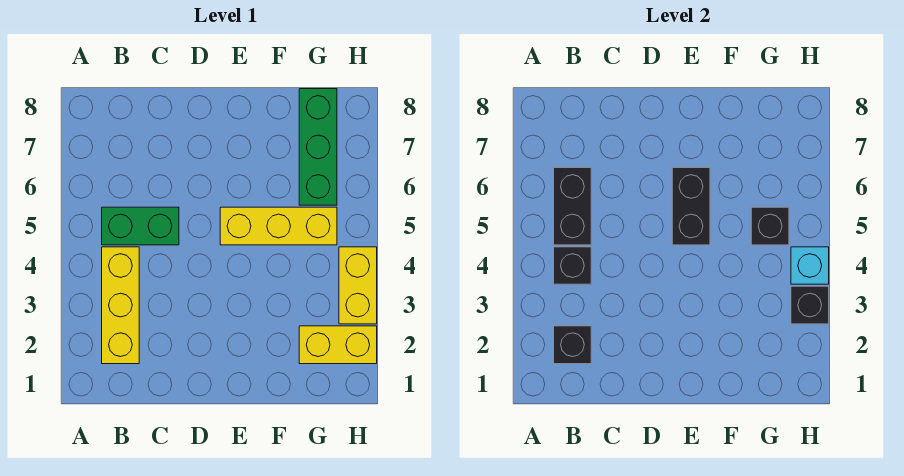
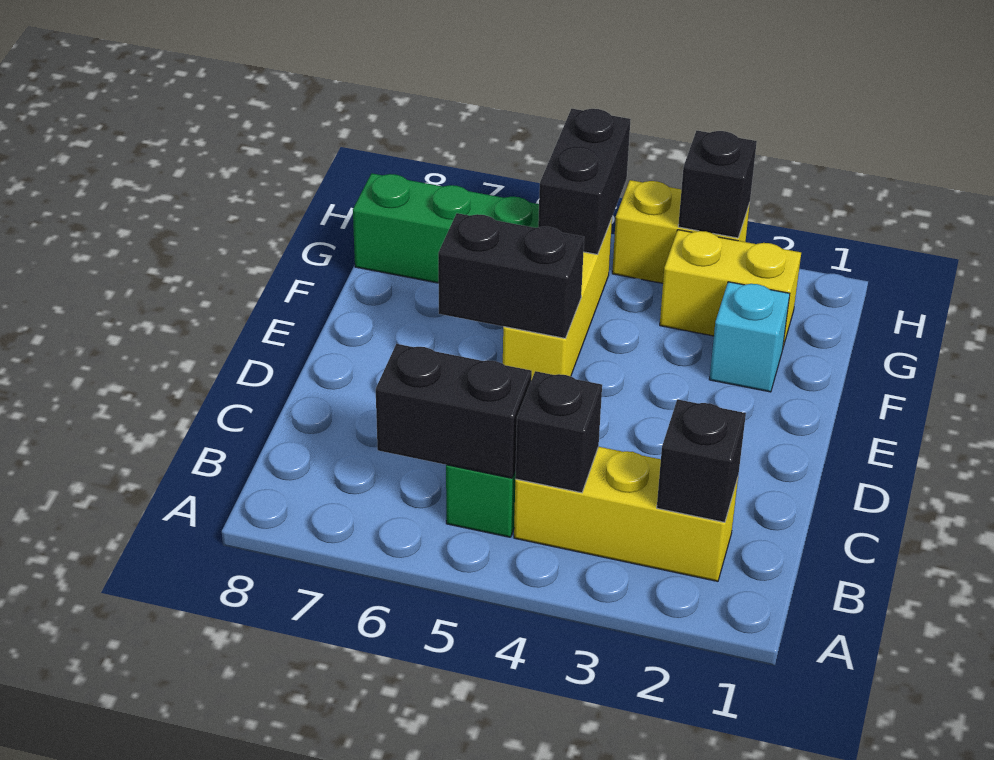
yellow brick G2:H2 level 1 -> yellow brick G2:G3 level 1
black brick G5 level 2 -> black brick G5:H5 level 2
cyan brick H4 level 2 -> cyan brick F2 level 1

